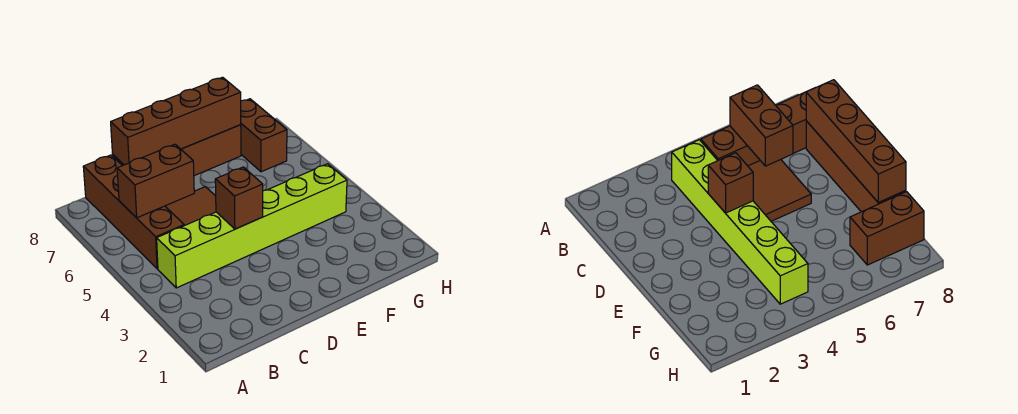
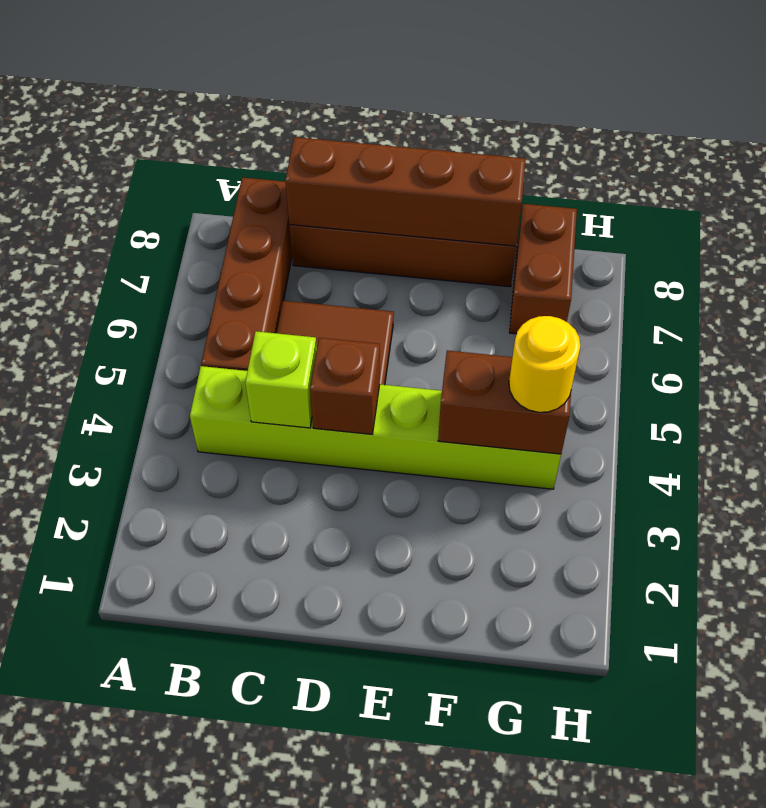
brown brick B6:C6 level 2 -> brown brick F4:G4 level 2
none -> lime brick C4 level 2
none -> yellow round brick G4 level 3

